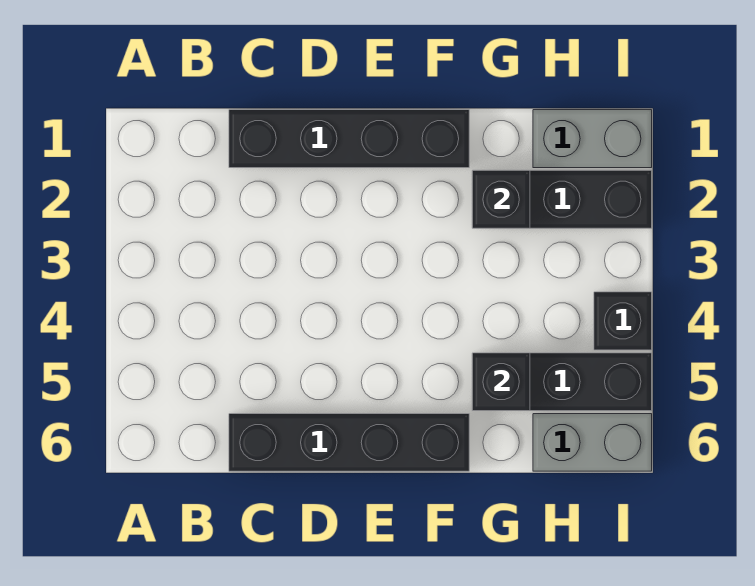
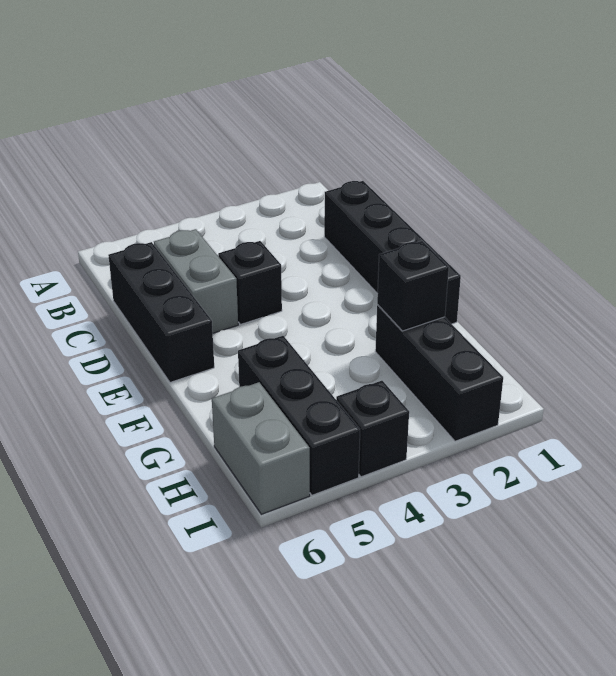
black brick C6:F6 level 1 -> black brick C6:E6 level 1
black brick G5 level 2 -> black brick D4 level 1
grey brick H1:I1 level 1 -> grey brick C5:D5 level 1

